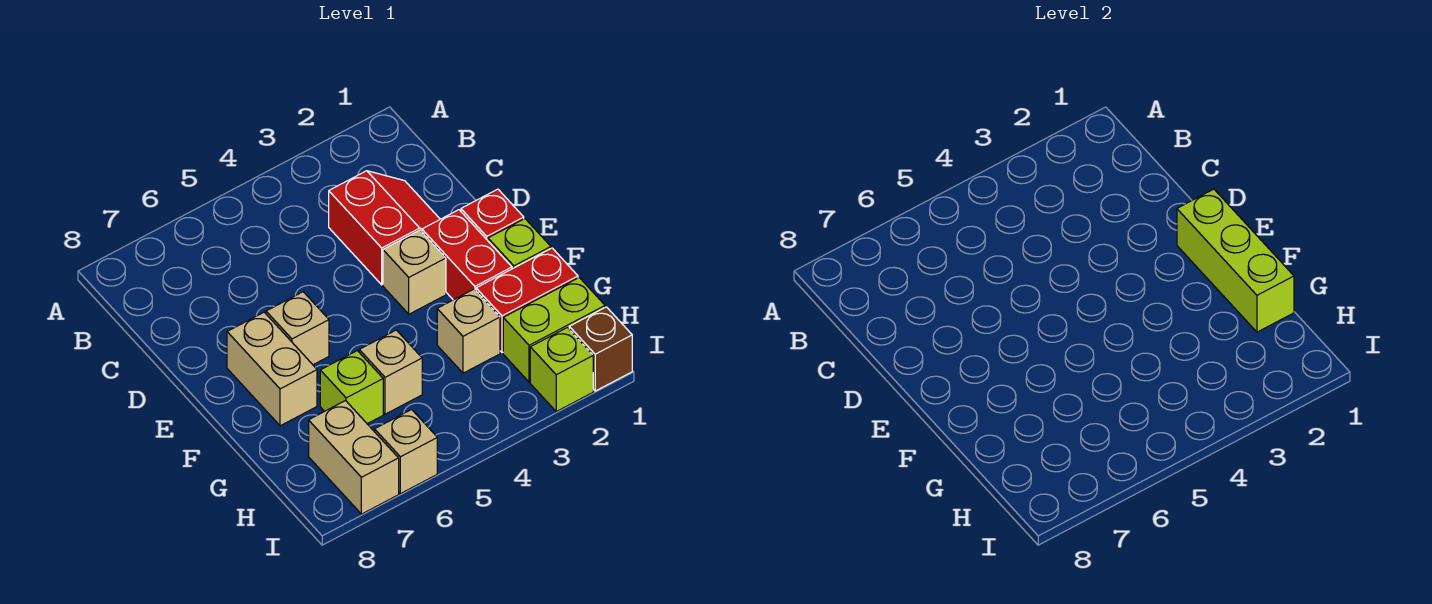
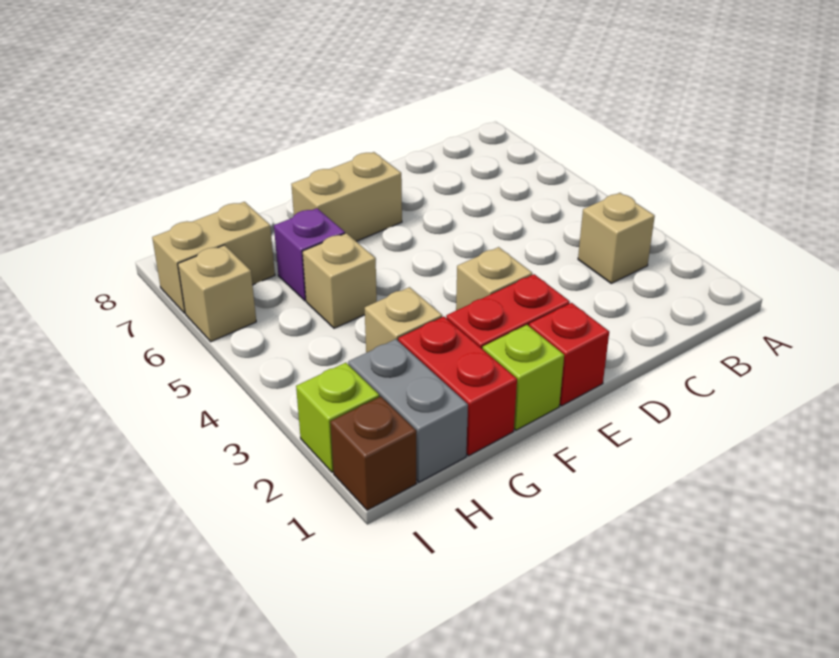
red slope C2:D3 level 1 top 3 -> none
lime brick E1:G1 level 2 -> none
tan brick E6 level 1 -> tan brick B3 level 1
lime brick G6 level 1 -> purple brick G6 level 1
lime brick H1:H2 level 1 -> grey brick H1:H2 level 1

